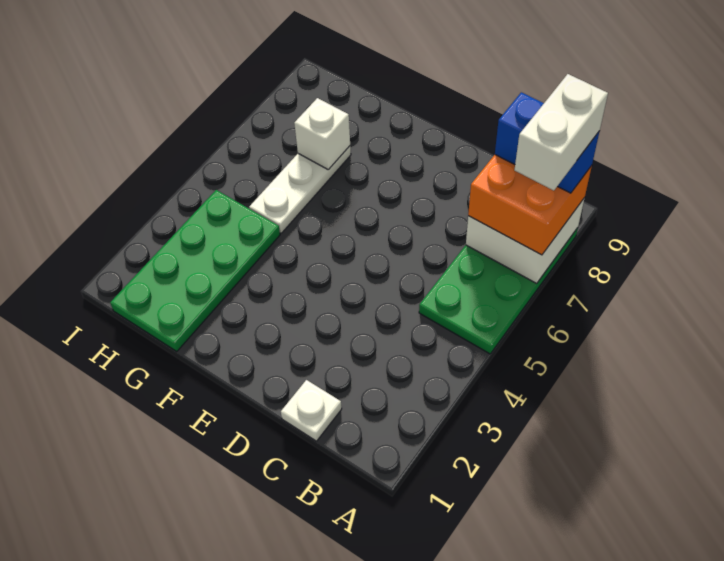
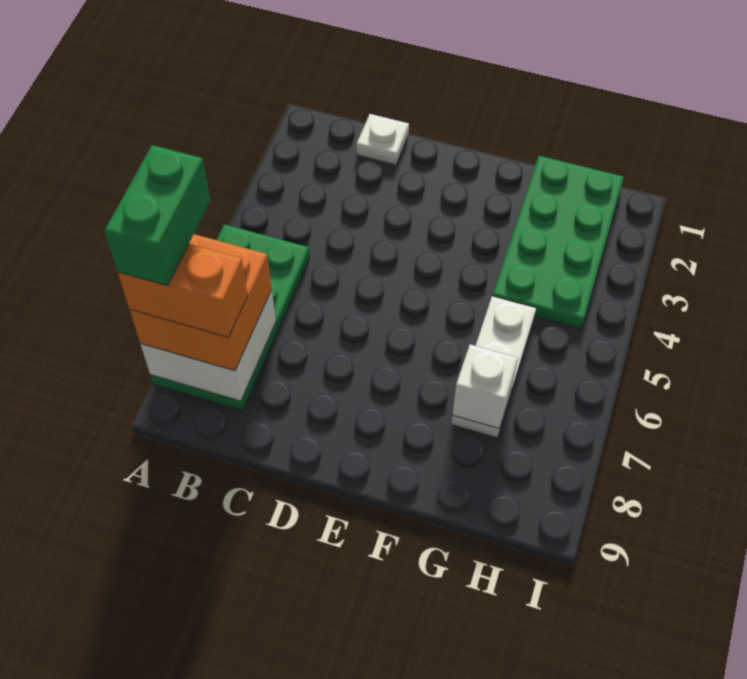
white brick A7:A8 level 5 -> green brick A7:A8 level 5
blue brick A8:B8 level 4 -> orange brick A8:B8 level 4

